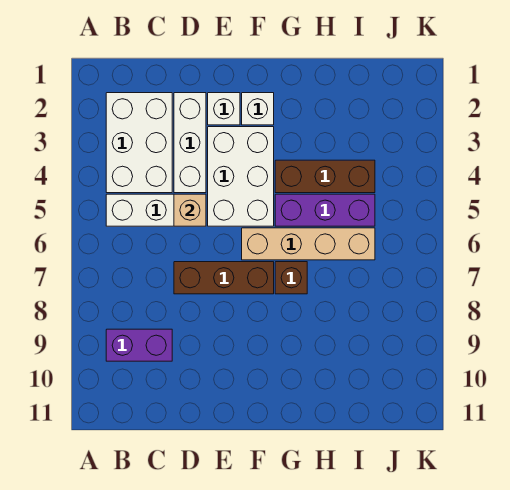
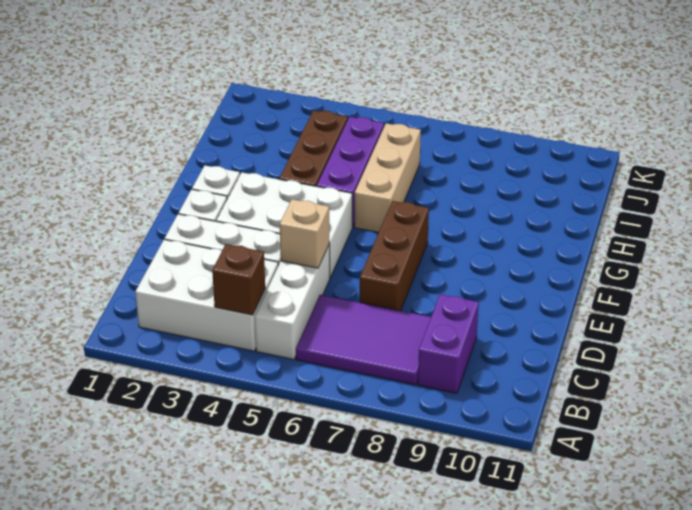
none -> purple tile B6:C8 level 1
tan brick F6:I6 level 1 -> tan brick G6:I6 level 1
brown brick G7 level 1 -> brown brick B4 level 2

